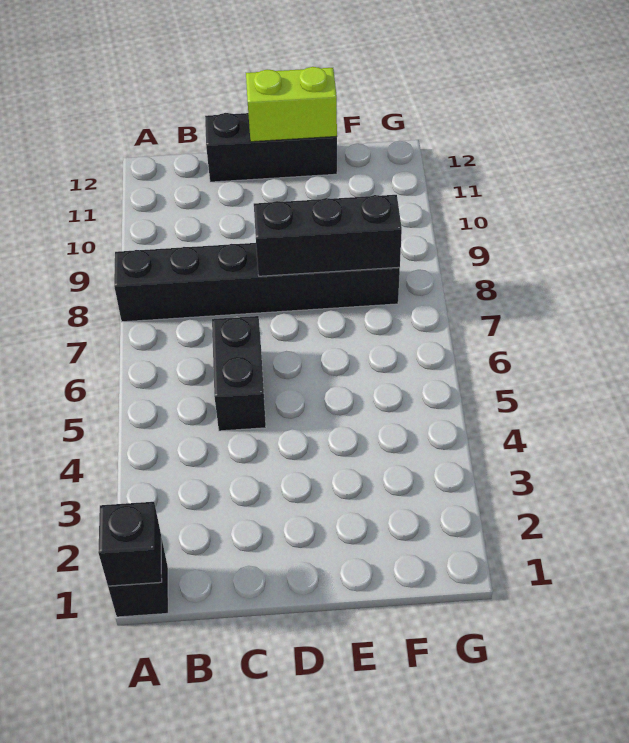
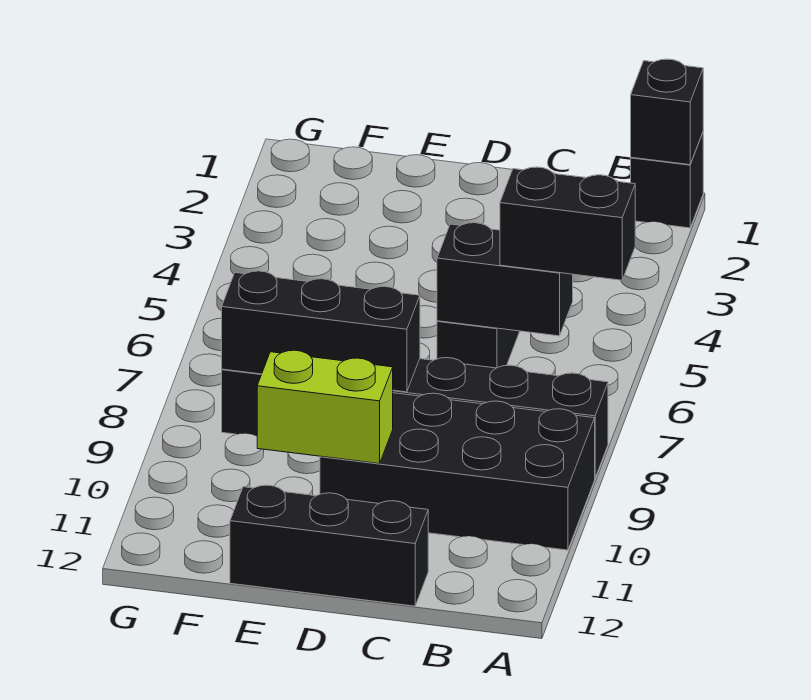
none -> black brick A6:B6 level 3
none -> black brick A9:D10 level 1
none -> black brick B6:C6 level 2
lime brick D12:E12 level 2 -> lime brick D10:E10 level 2

